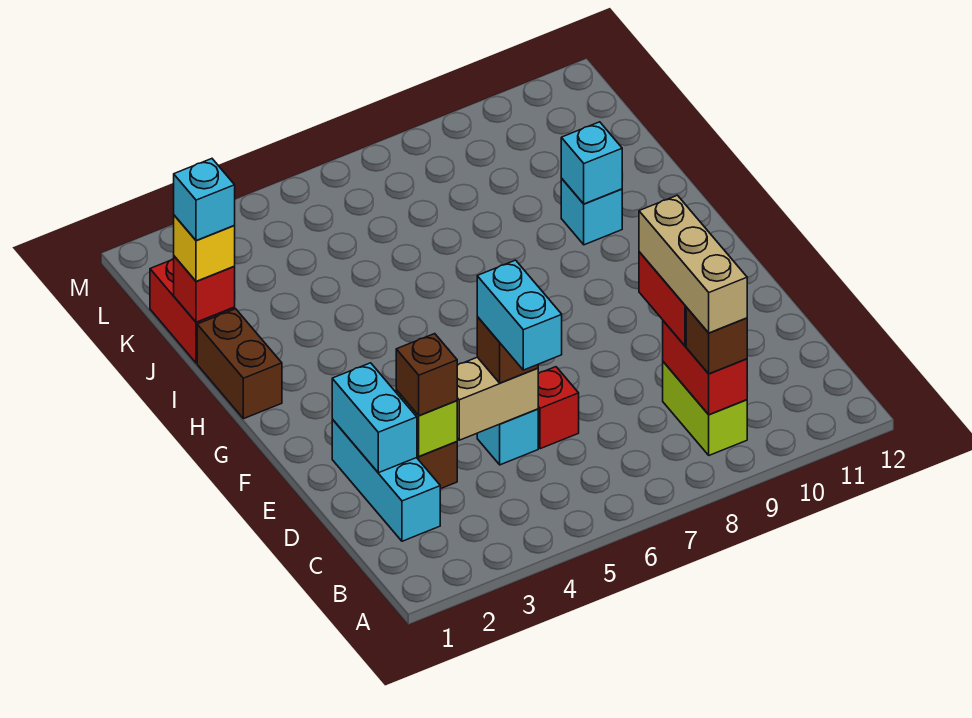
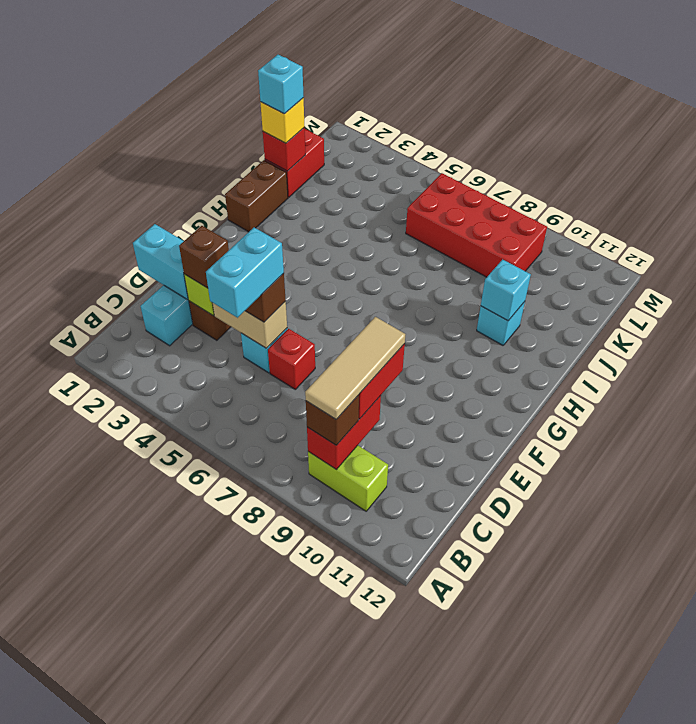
lime brick B9:C9 level 1 -> lime brick B9:B10 level 1
tan brick B9:D9 level 4 -> tan tile B9:D9 level 4
cyan brick D2:E2 level 2 -> cyan brick D1:D2 level 2
none -> red brick K6:L9 level 1

